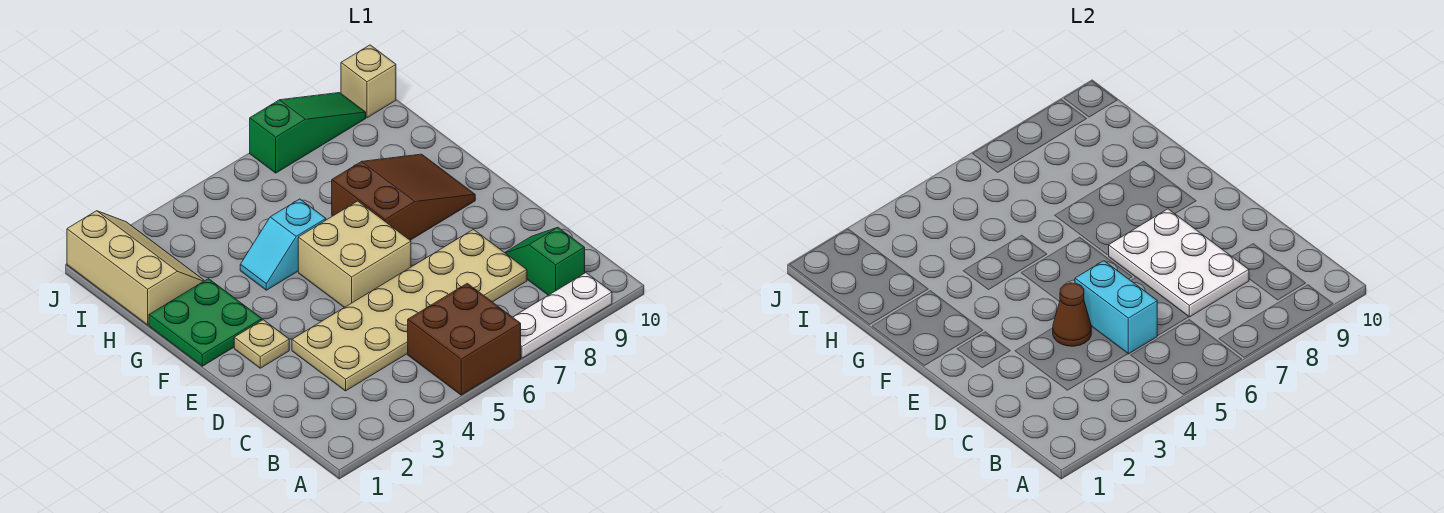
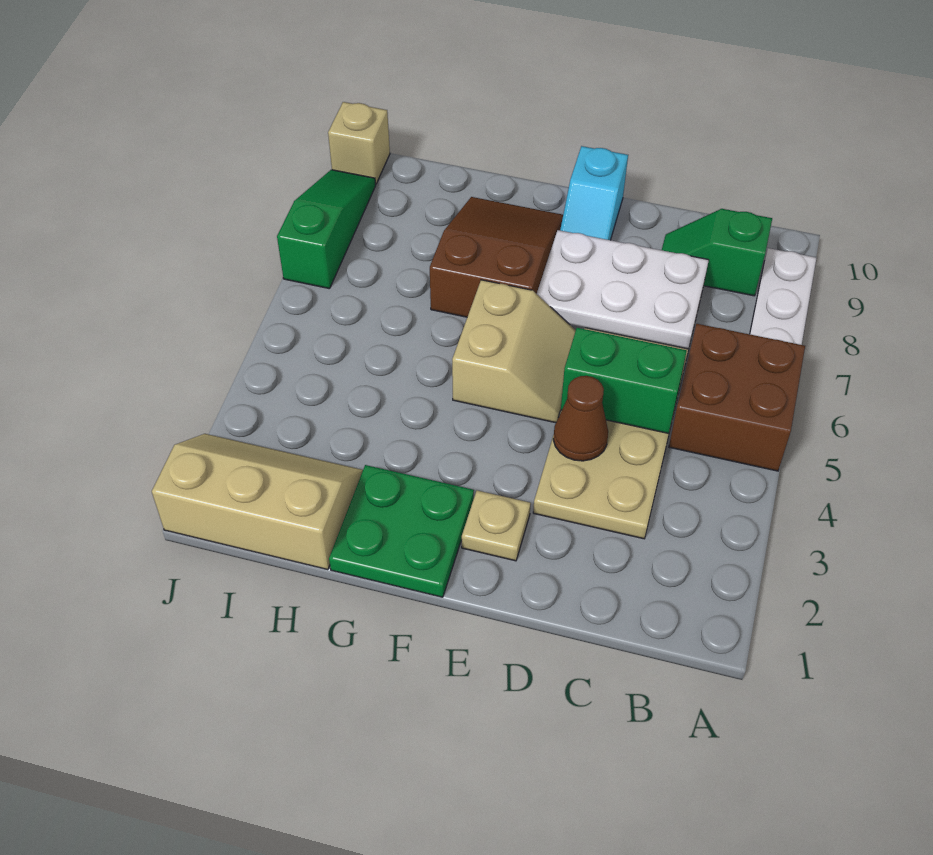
cyan brick C5:D5 level 2 -> green brick C5:D5 level 2
tan brick E5:F6 level 1 -> tan slope E5:F6 level 1 top F
cyan slope G4:G5 level 1 top 5 -> cyan slope E9:E10 level 1 top 10

